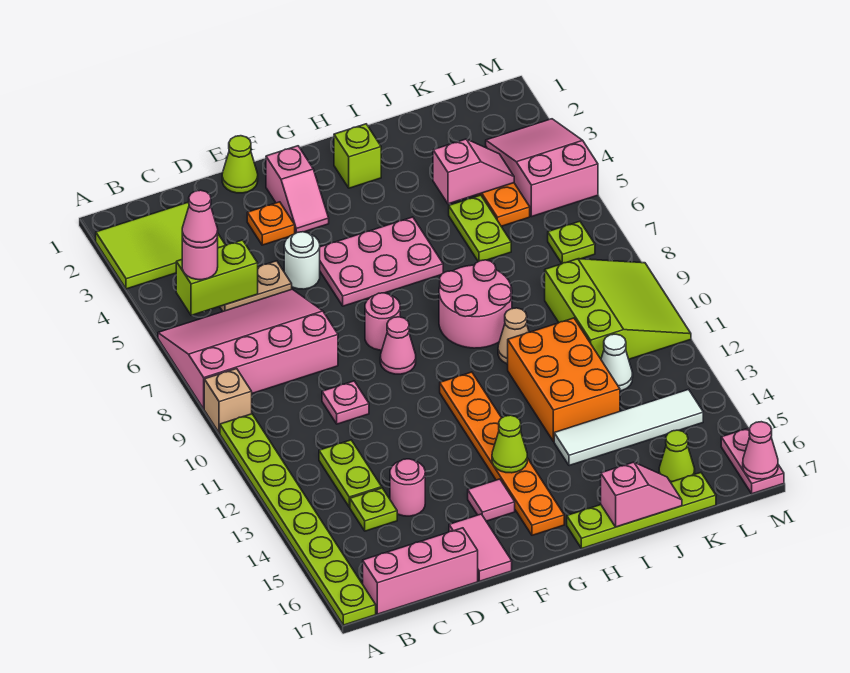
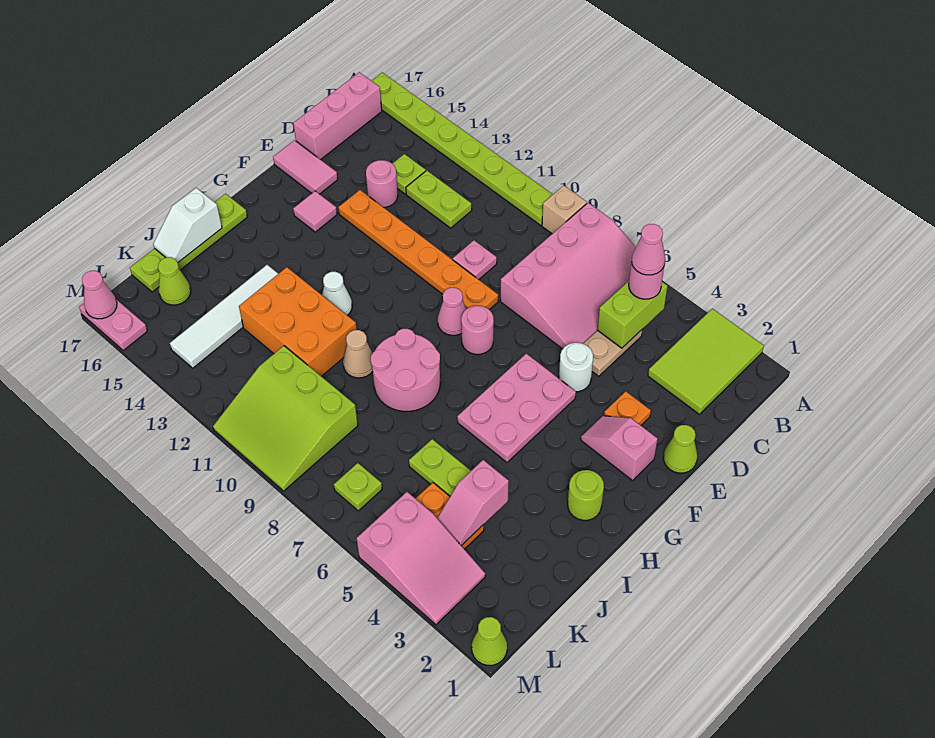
orange plate G11:G16 level 1 -> orange plate E9:E14 level 1
lime cone G14 level 2 -> lime cone M1 level 1
lime brick H2 level 1 -> lime round brick H2 level 1
pink slope I17:J17 level 2 top I -> white slope I17:J17 level 2 top I
white cone K12 level 1 -> white cone H12 level 1

